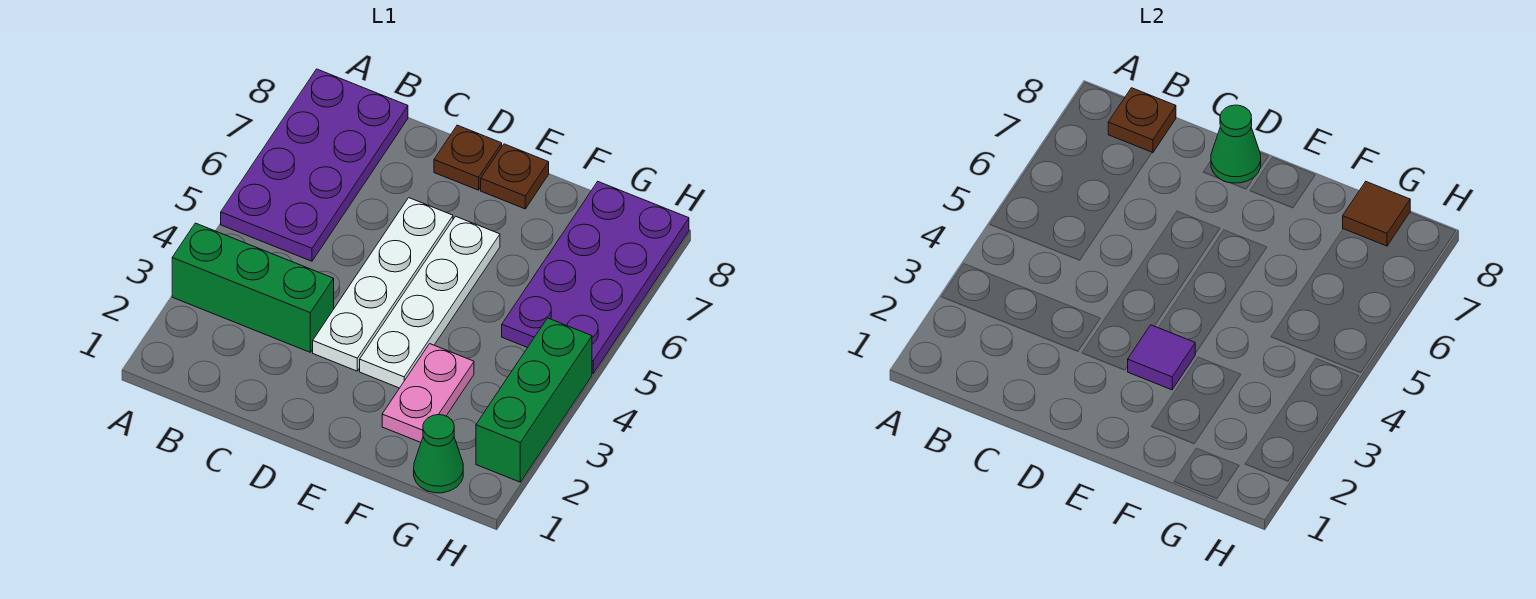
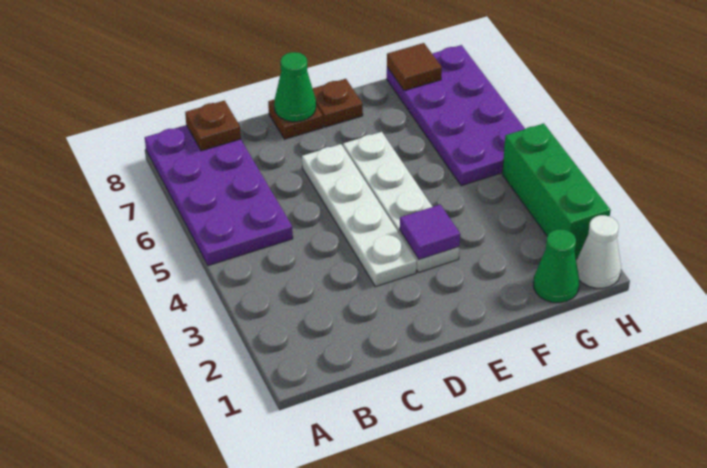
green brick A3:C3 level 1 -> none
pink plate F2:F3 level 1 -> none
none -> white cone H1 level 1

